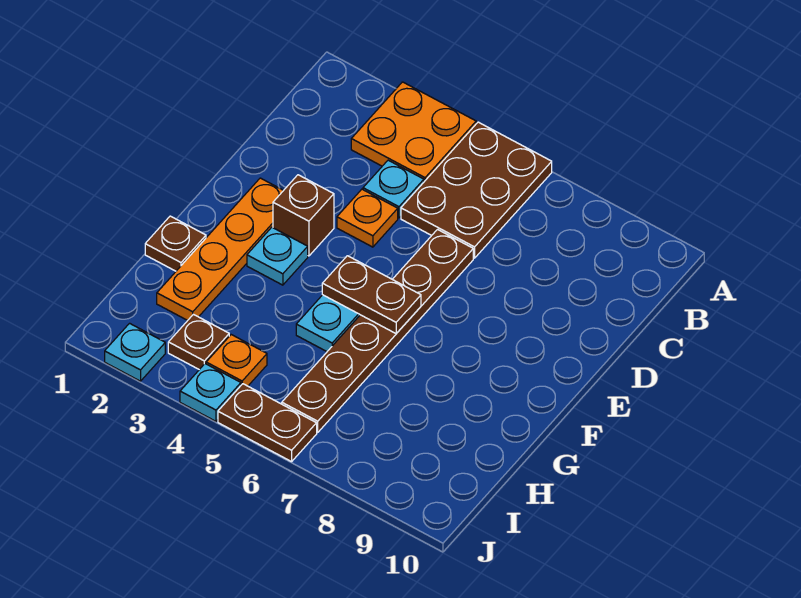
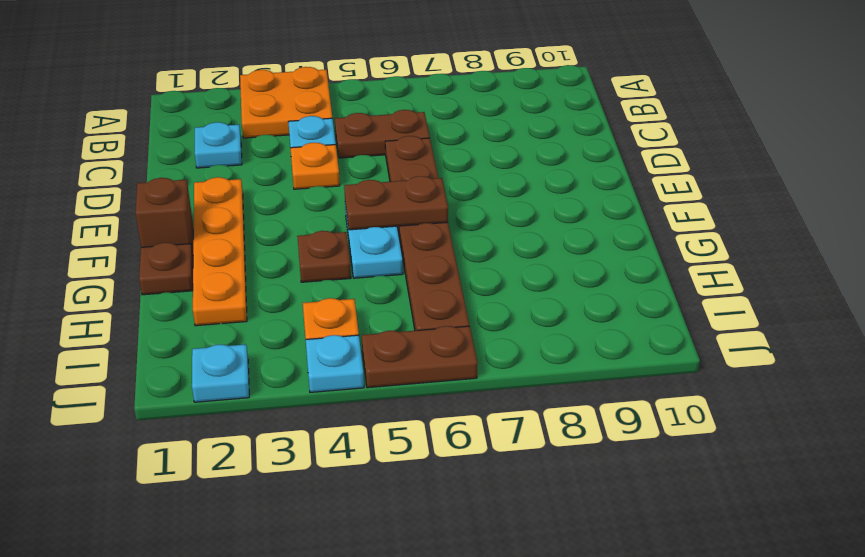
brown plate A5:C6 level 1 -> brown plate C5:C6 level 1
brown brick E3 level 1 -> brown brick F1 level 1
cyan plate F3 level 1 -> cyan plate C2 level 1
brown plate I3 level 1 -> brown plate G4 level 1

